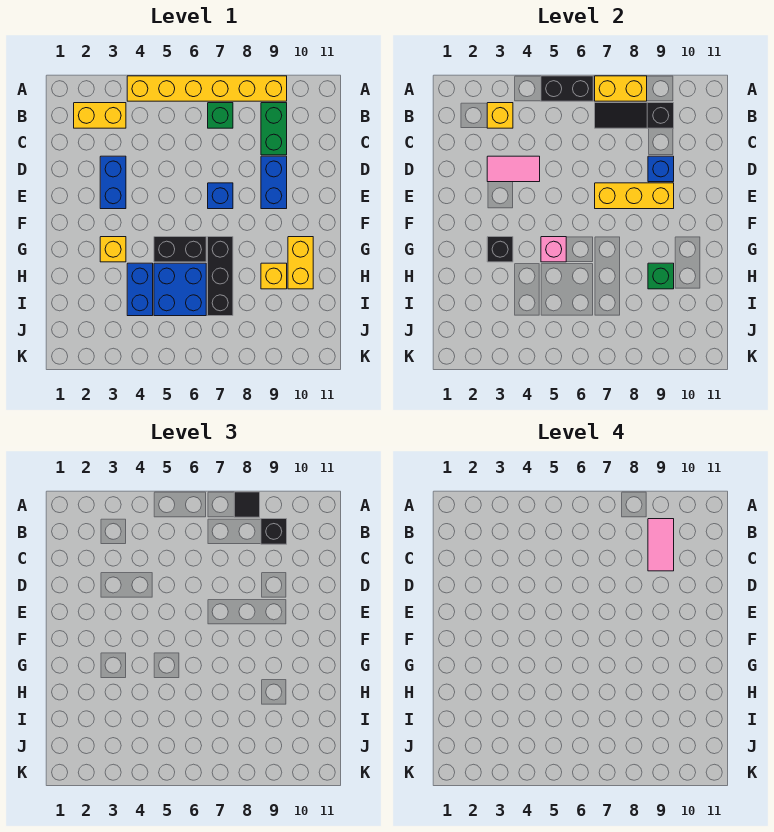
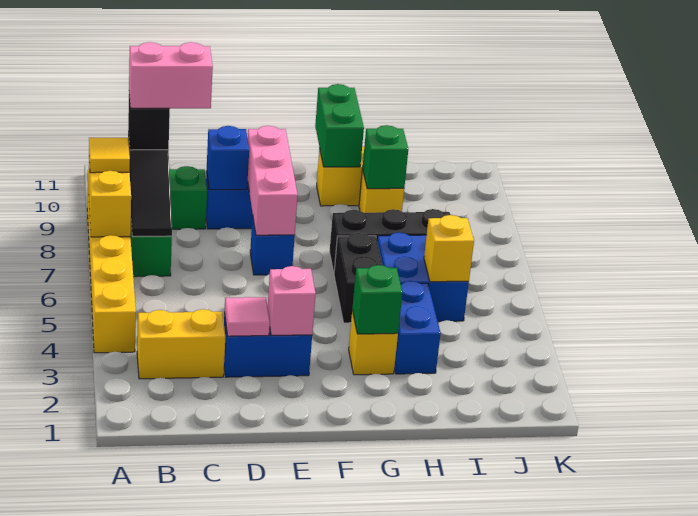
black brick A5:A6 level 2 -> none
black tile A8 level 3 -> yellow tile A8 level 3
yellow brick B2:B3 level 1 -> yellow brick B3:C3 level 1
yellow brick B3 level 2 -> yellow brick I5 level 2
pink tile B9:C9 level 4 -> pink brick B9:C9 level 4
pink tile D3:D4 level 2 -> pink tile D3 level 2
yellow brick E7:E9 level 2 -> pink brick E7:E9 level 2
black brick G3 level 2 -> green brick G3 level 2
pink brick G5 level 2 -> pink brick E3 level 2
none -> green brick G10:G11 level 2
blue brick H4:I4 level 1 -> blue brick H3:H4 level 1

